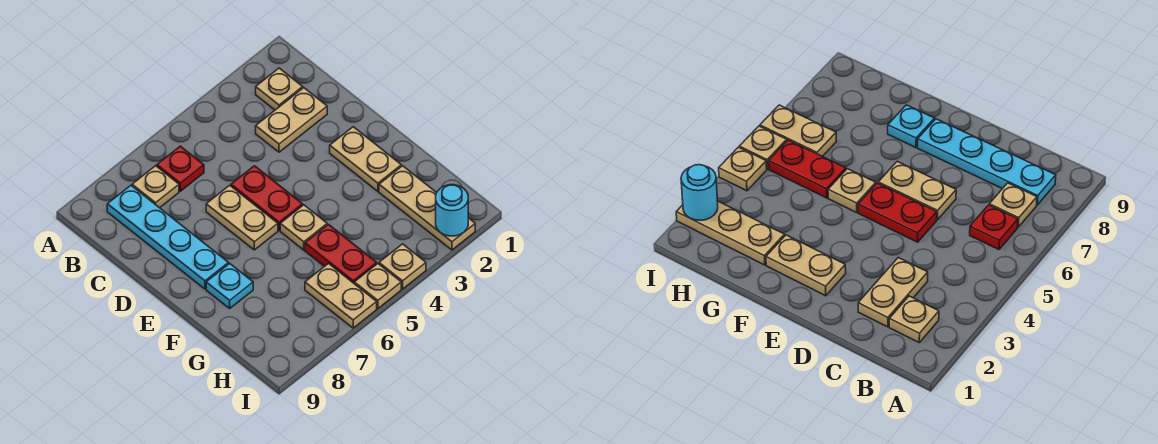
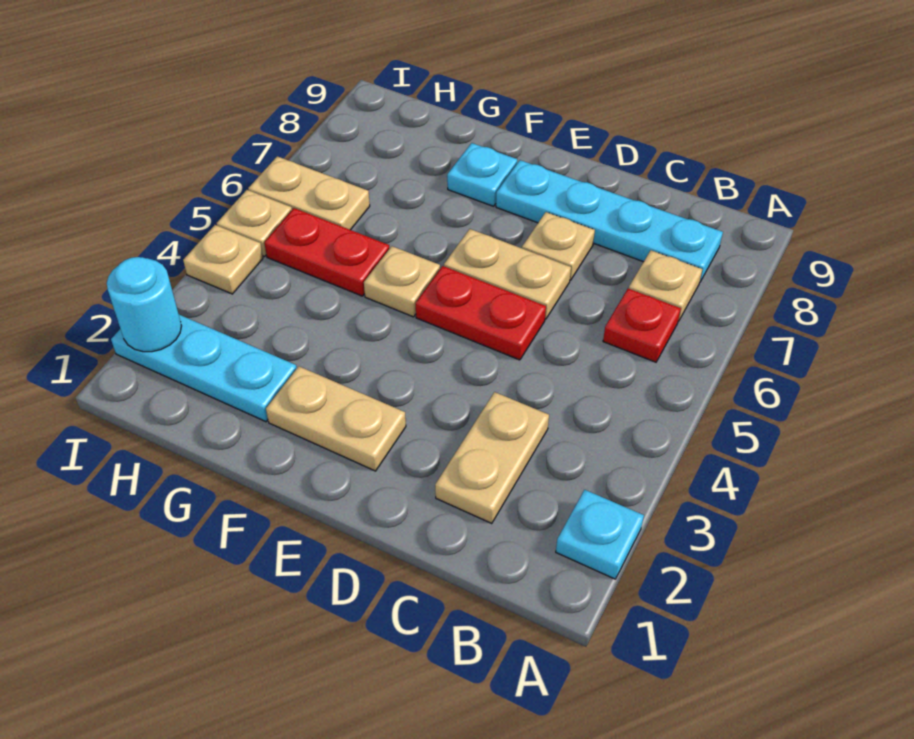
none -> cyan plate A2 level 1
tan plate B2 level 1 -> tan plate D7 level 1
tan plate G2:I2 level 1 -> cyan plate G2:I2 level 1

